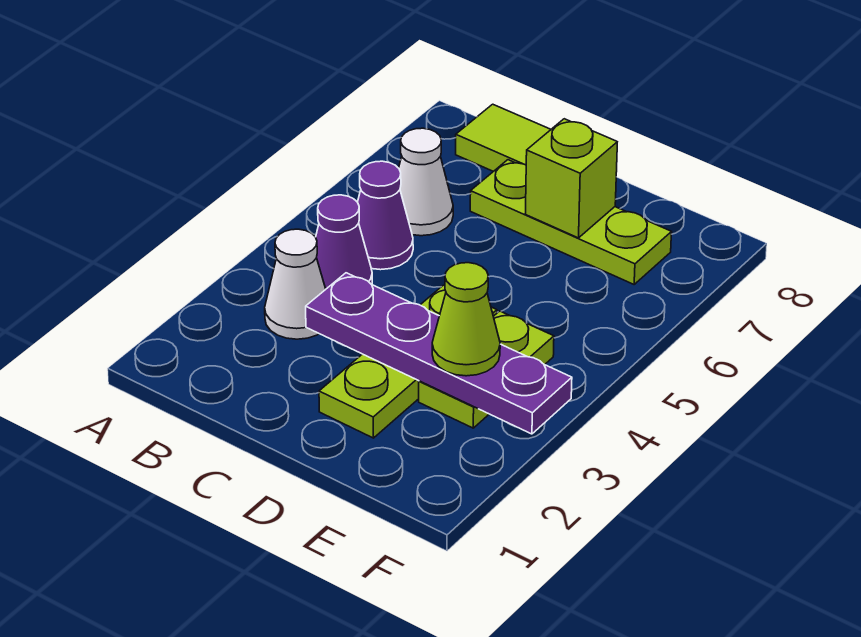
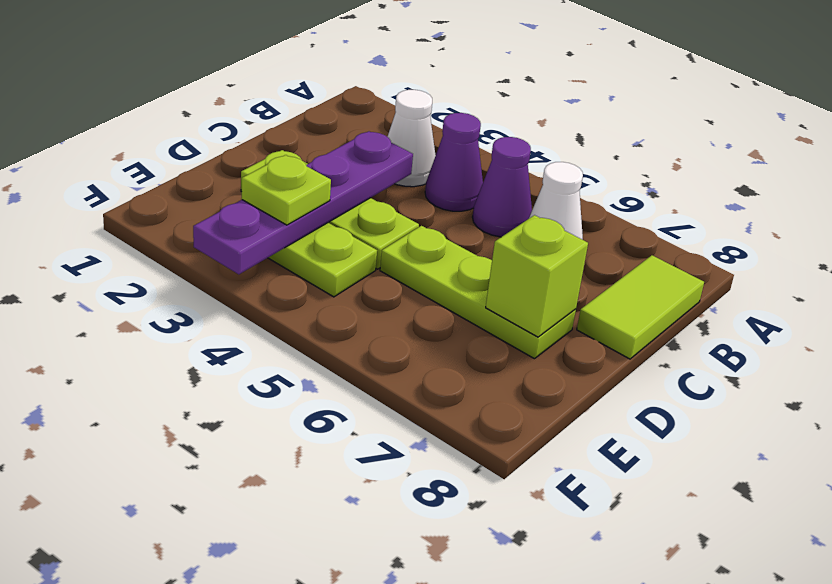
lime plate C7:E7 level 1 -> lime plate D5:D7 level 1
lime cone E3 level 3 -> lime plate E3 level 3

